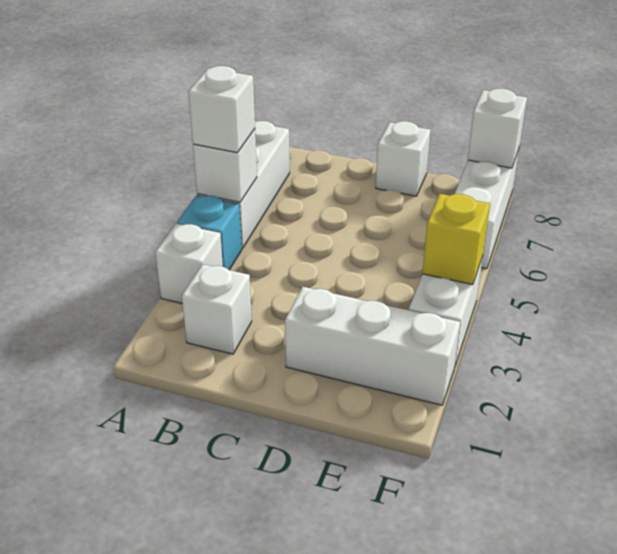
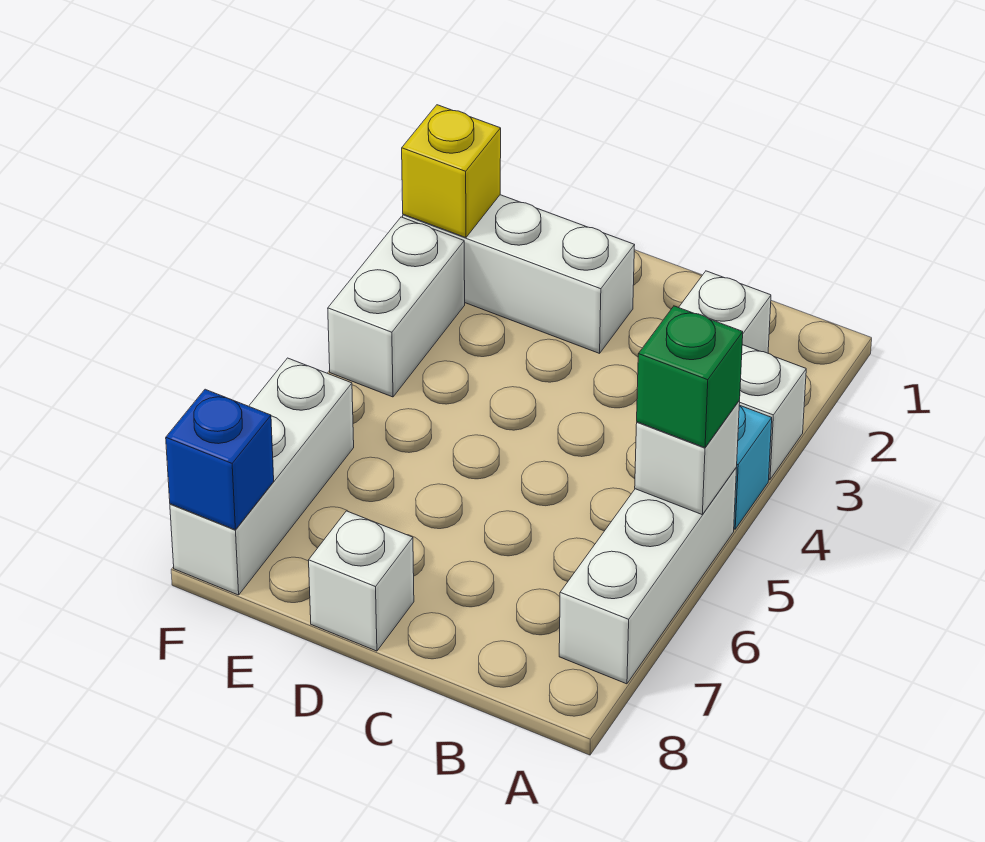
white brick A5 level 3 -> green brick A5 level 3
yellow brick F4 level 2 -> yellow brick F2 level 2
white brick F8 level 2 -> blue brick F8 level 2

